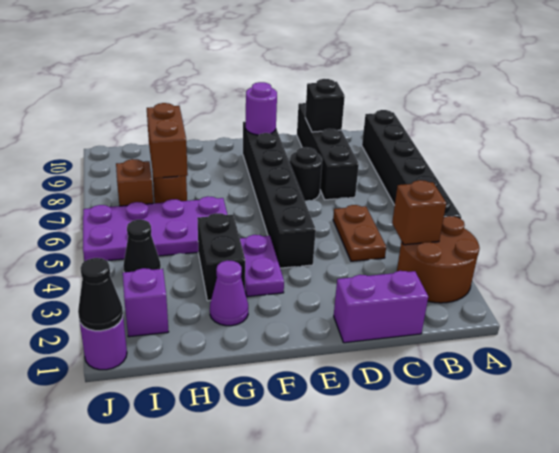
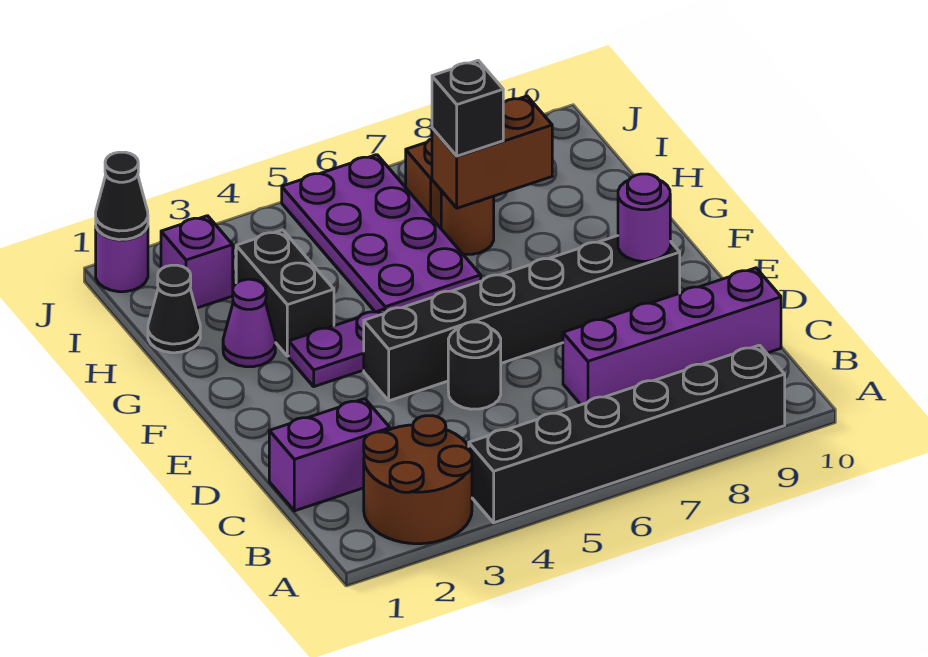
brown brick B3 level 2 -> none
purple brick C1:D1 level 1 -> purple brick C1:C2 level 1
brown plate C4:C5 level 1 -> none
black brick C7:C10 level 1 -> purple brick C7:C10 level 1
black brick C9 level 2 -> black brick H7 level 3
black round brick D7 level 1 -> black round brick D5 level 1
black brick G3:G4 level 1 -> black brick G3:H3 level 1
black cone I4 level 1 -> black cone H1 level 1

